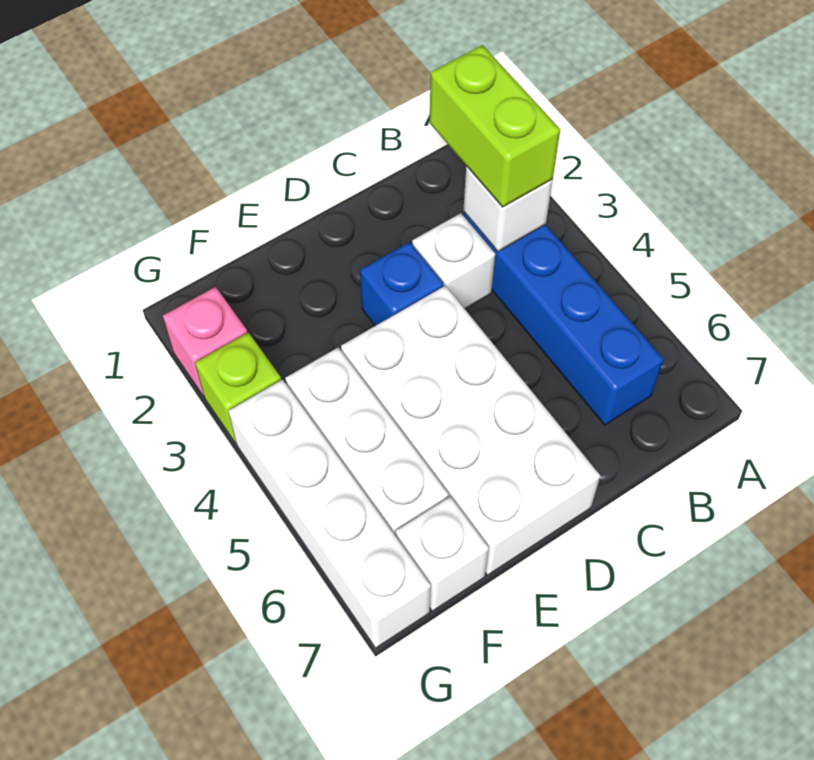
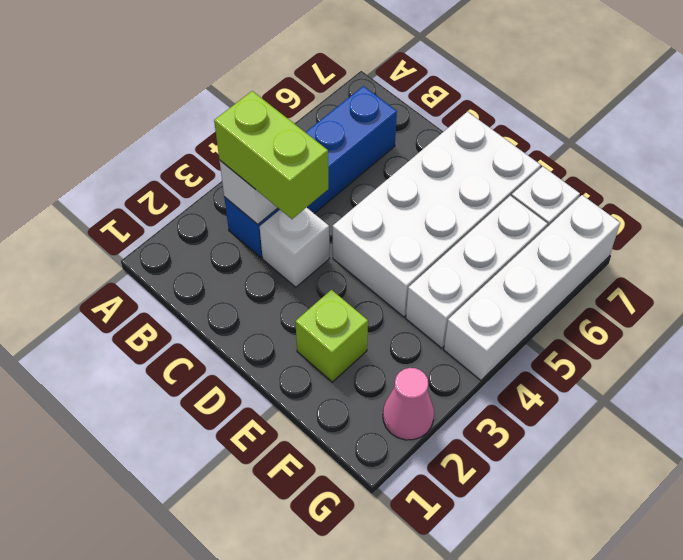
lime brick B2:B3 level 3 -> lime brick B3:C3 level 3
blue brick D3 level 1 -> none
pink brick G2 level 1 -> pink cone G2 level 1
lime brick G3 level 1 -> lime brick E2 level 1

